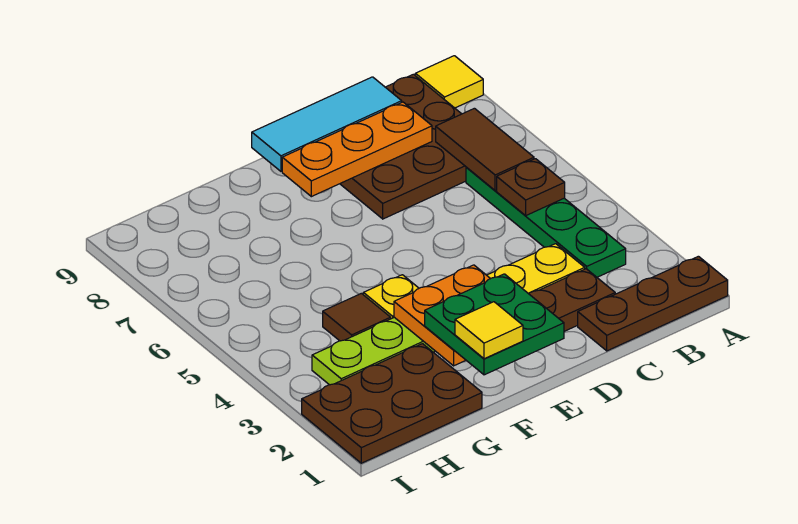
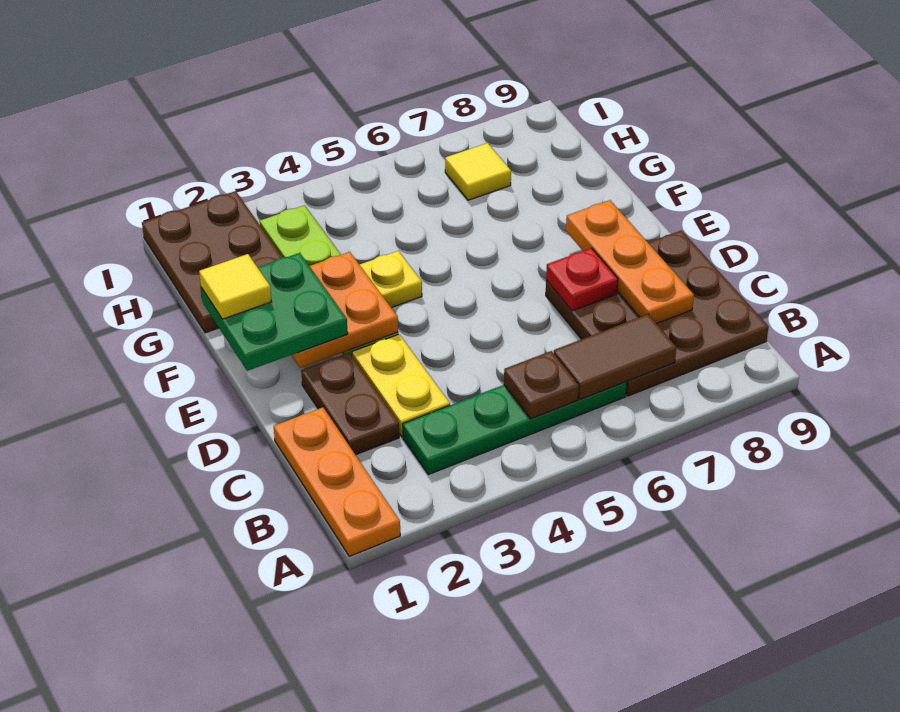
brown plate A1:C1 level 1 -> orange plate A1:C1 level 1
yellow tile A9 level 1 -> yellow tile H7 level 1
cyan tile C9:E9 level 2 -> none
none -> red plate D7 level 2
brown tile G4 level 1 -> none

